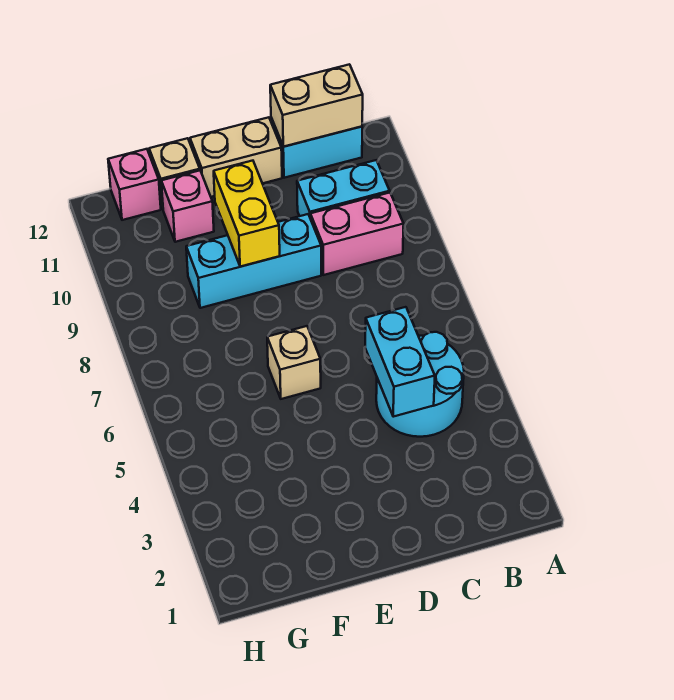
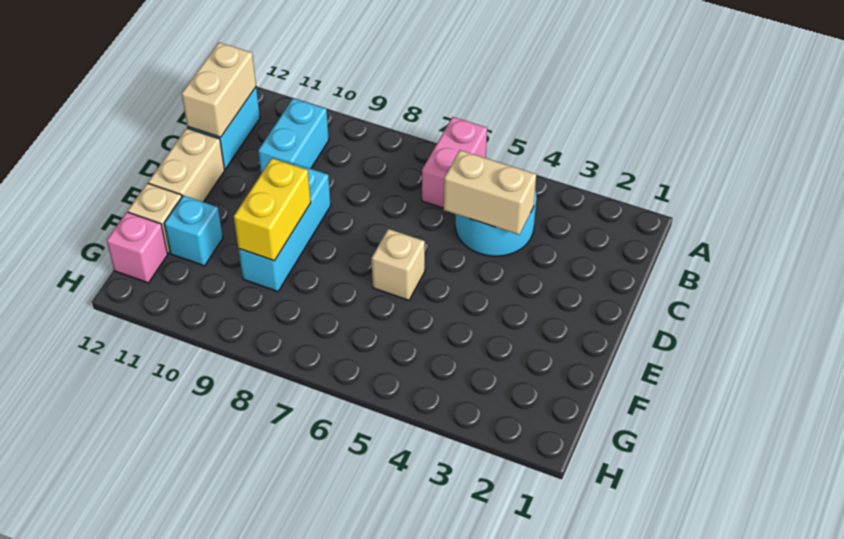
pink brick B9:C9 level 1 -> pink brick A6:B6 level 1
cyan brick C4:C5 level 2 -> tan brick C4:C5 level 2
yellow brick E9:E10 level 2 -> yellow brick E9:F9 level 2
pink brick F11 level 1 -> cyan brick F11 level 1

